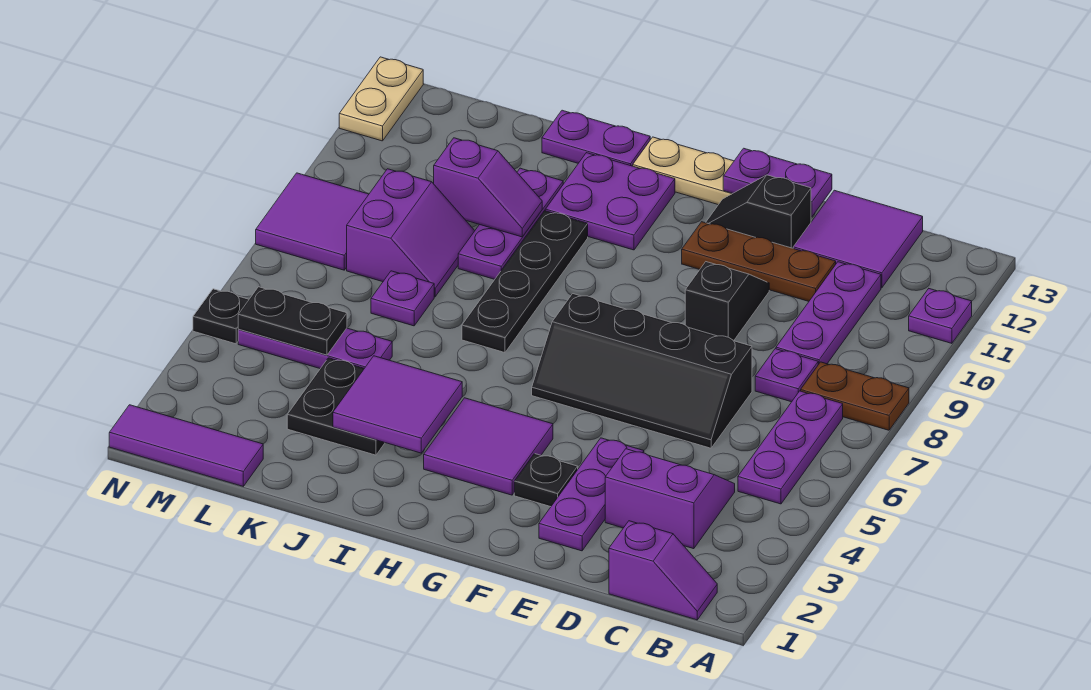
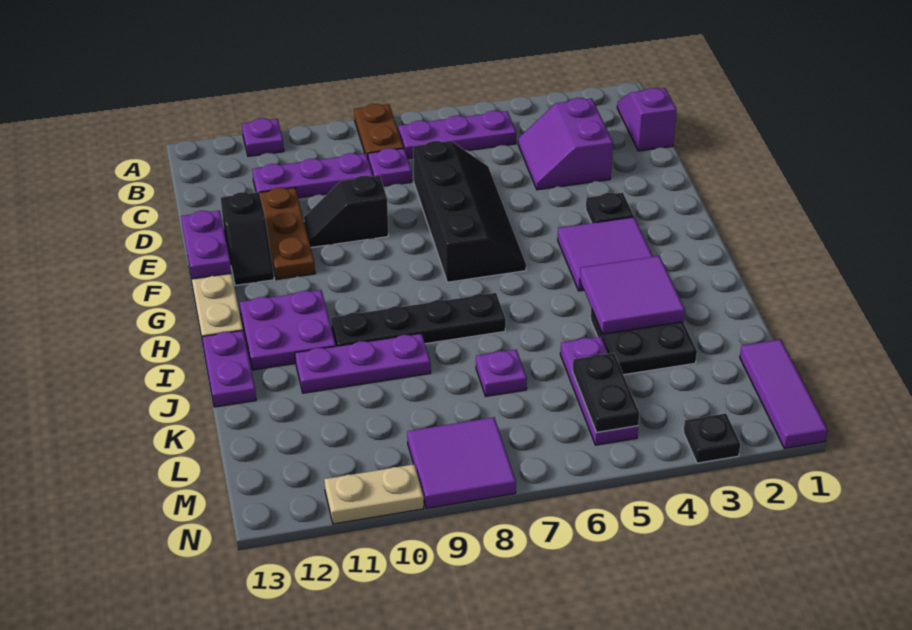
purple tile C12:D13 level 1 -> none
purple plate E2:E4 level 1 -> none
purple slope J10:K10 level 2 top K -> none
purple slope K8:L9 level 1 top L -> none
black plate N5 level 1 -> black plate N3 level 1
tan plate N12:N13 level 1 -> tan plate N10:N11 level 1

